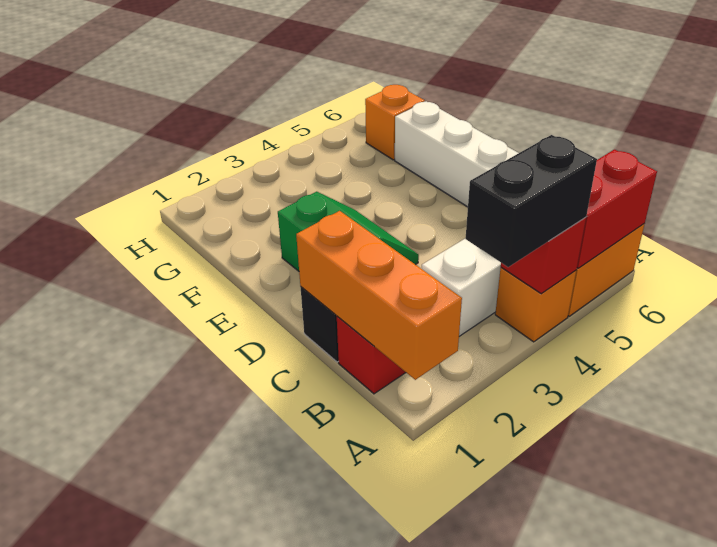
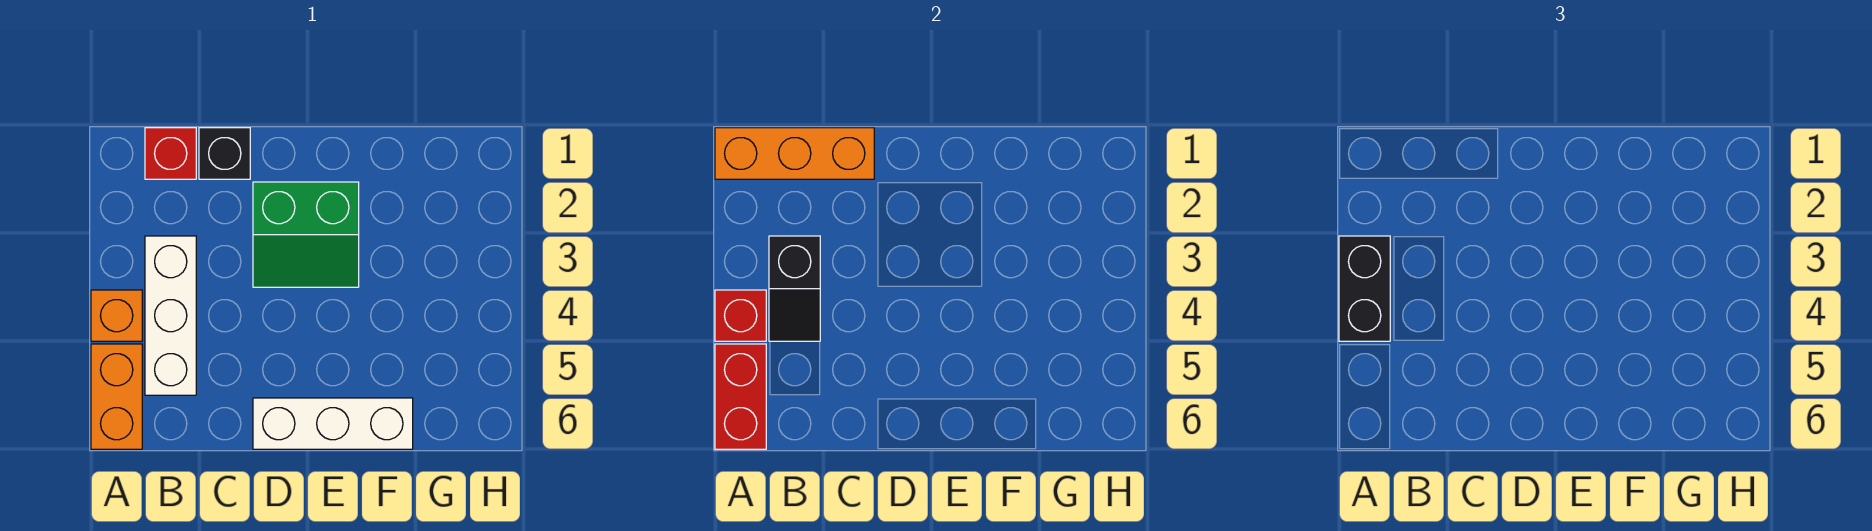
none -> black slope B3:B4 level 2 top 3
orange brick G6 level 1 -> none

